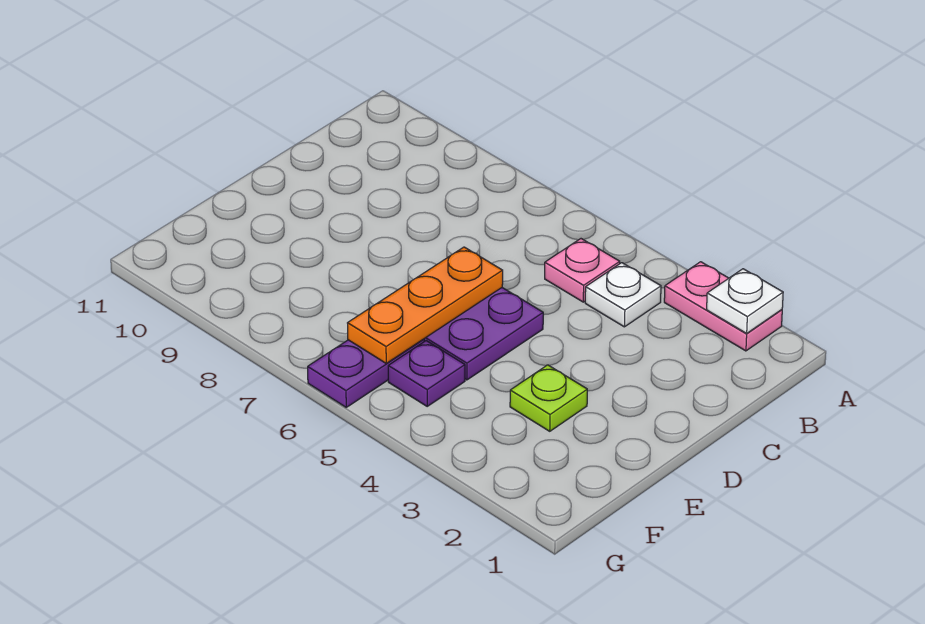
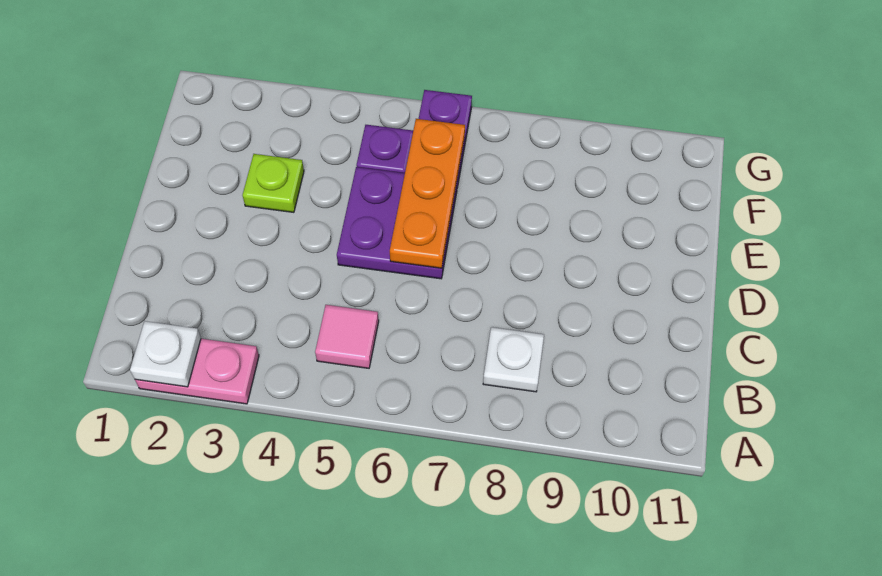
white plate B4 level 1 -> white plate B8 level 1
pink plate B5 level 1 -> pink tile B5 level 1

